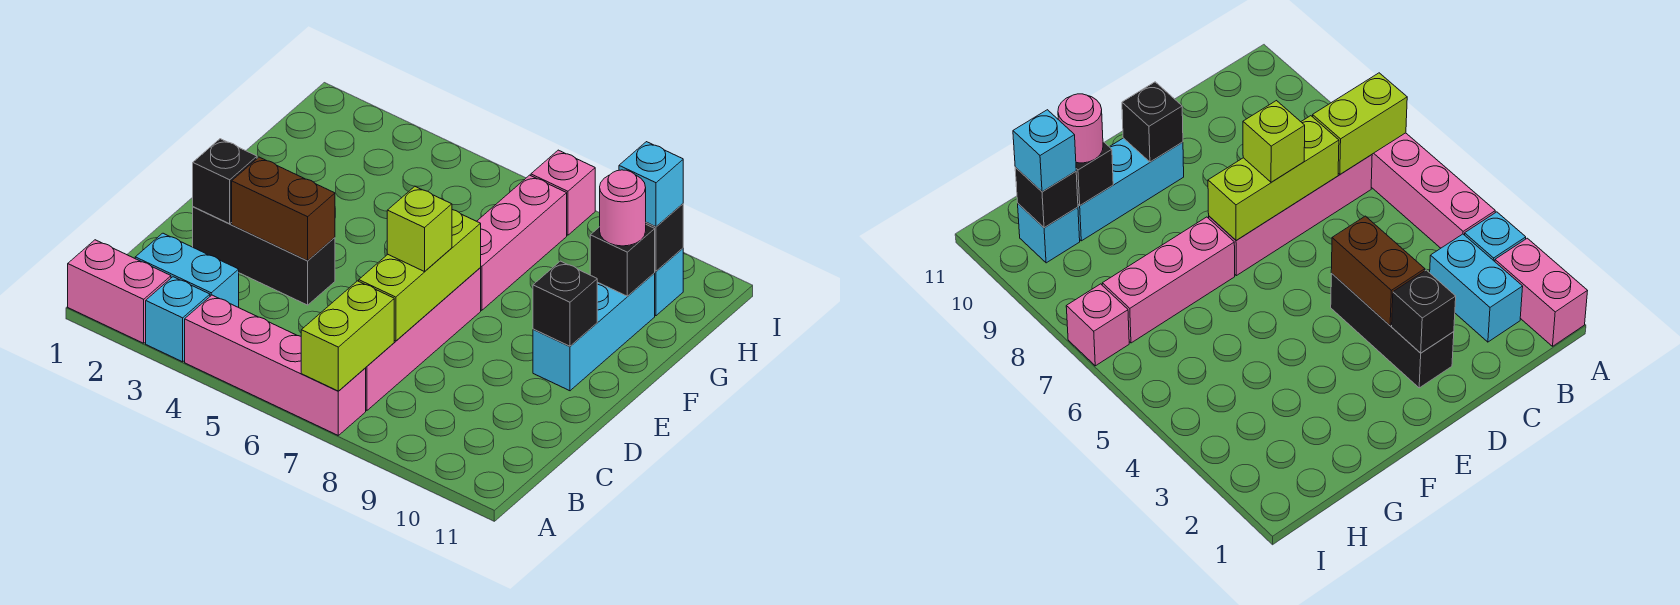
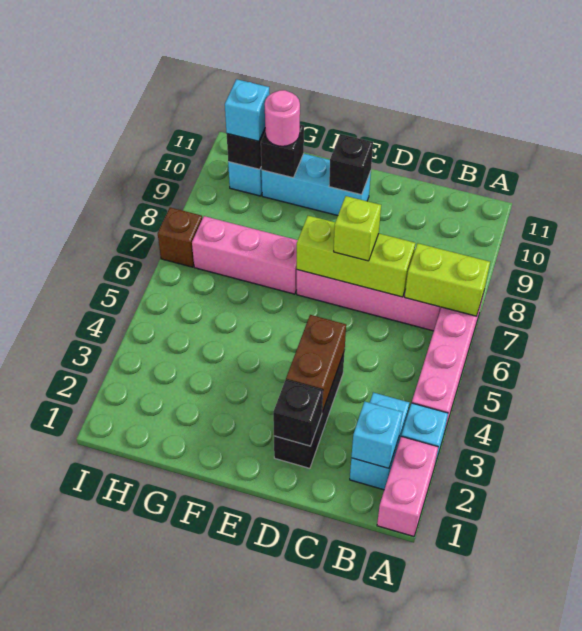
none -> cyan brick B2 level 2
pink brick I7 level 1 -> brown brick I7 level 1

